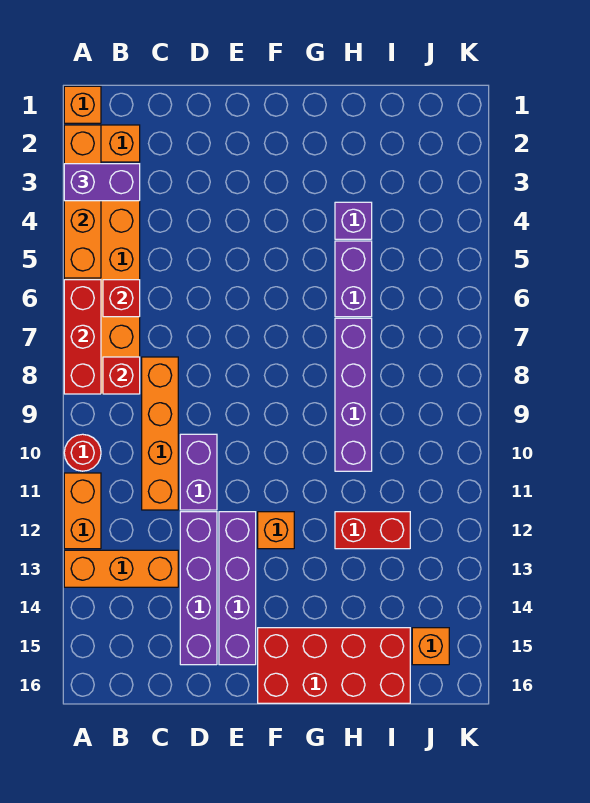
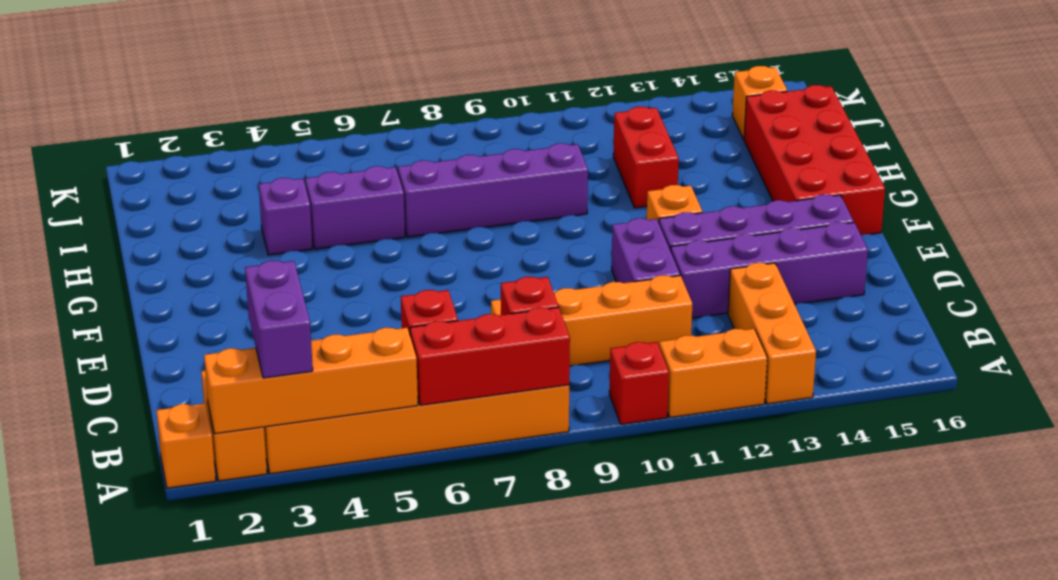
red round brick A10 level 1 -> red brick A10 level 1
purple brick D10:D11 level 1 -> purple brick D11:E11 level 1

